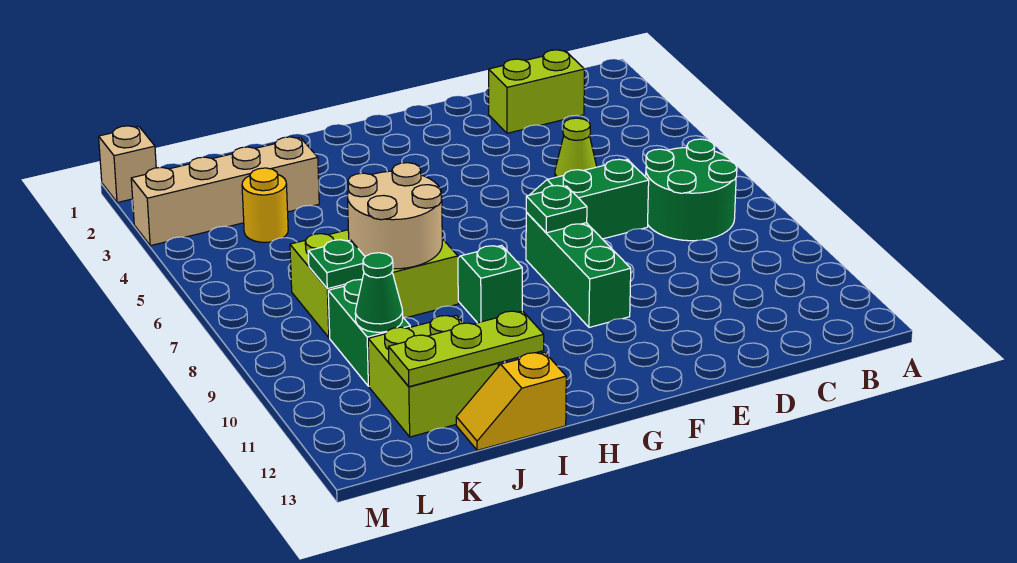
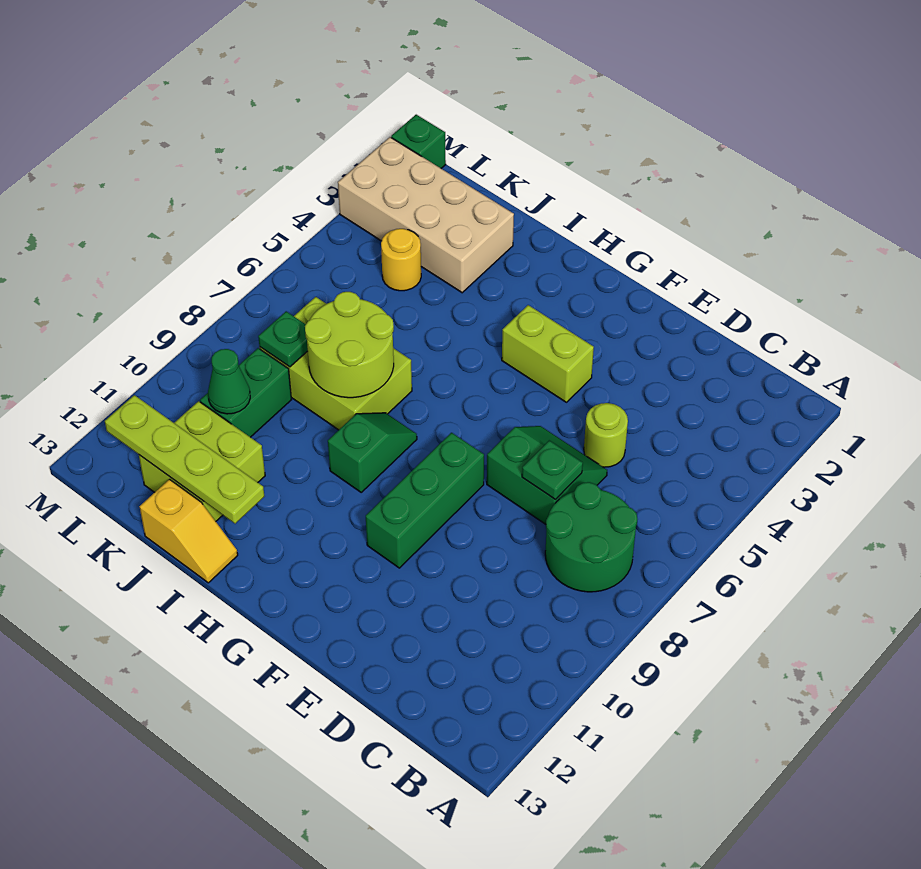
lime brick C2:D2 level 1 -> lime brick F4:G4 level 1
lime cone D5 level 1 -> lime round brick D5 level 1
green plate F8 level 2 -> green plate D7 level 2
tan round brick I7:J8 level 2 -> lime round brick I7:J8 level 2
lime plate I12:K12 level 2 -> lime plate I12:L12 level 2
yellow slope I13:J13 level 1 top I -> yellow slope I13:J13 level 1 top J
tan brick J3:M3 level 1 -> tan brick J2:M3 level 1
tan brick M1 level 1 -> green brick M1 level 1

